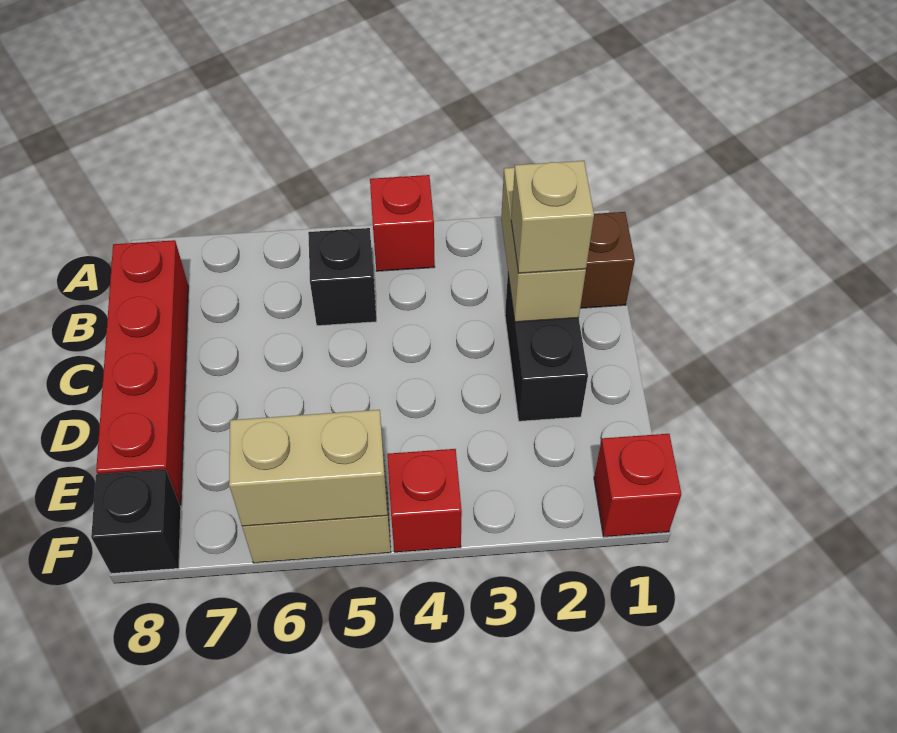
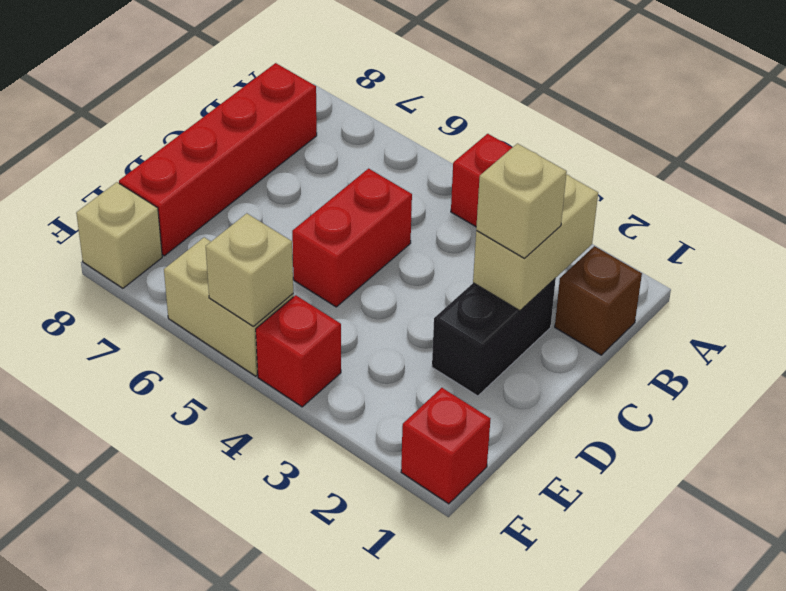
black brick B5 level 1 -> none
none -> red brick C5:D5 level 1
tan brick F5:F6 level 2 -> tan brick F5 level 2
black brick F8 level 1 -> tan brick F8 level 1

